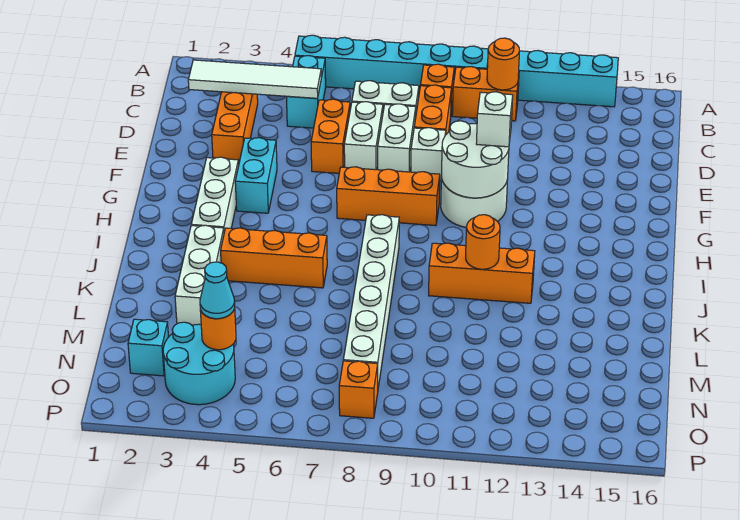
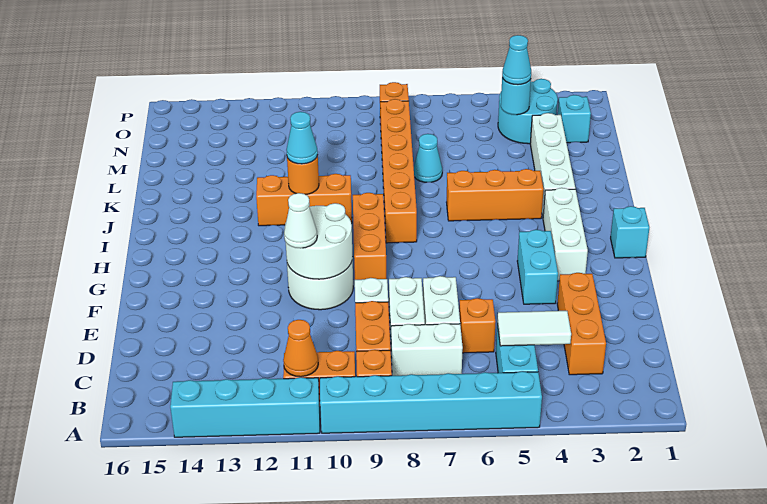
orange round brick B11 level 2 -> orange cone B11 level 2
white tile C2:C5 level 2 -> white tile C4:C5 level 2
orange brick D6:E6 level 1 -> orange brick D6 level 1
white brick F11 level 3 -> white cone F11 level 3
orange brick G7:G9 level 1 -> orange brick G9:I9 level 1
none -> cyan brick H1 level 1
white brick I8:N8 level 1 -> orange brick I8:N8 level 1
white brick J3:L3 level 1 -> white brick J3:M3 level 1
none -> cyan cone J11 level 3
none -> cyan cone L7 level 1
orange round brick N4 level 2 -> cyan round brick N4 level 2

